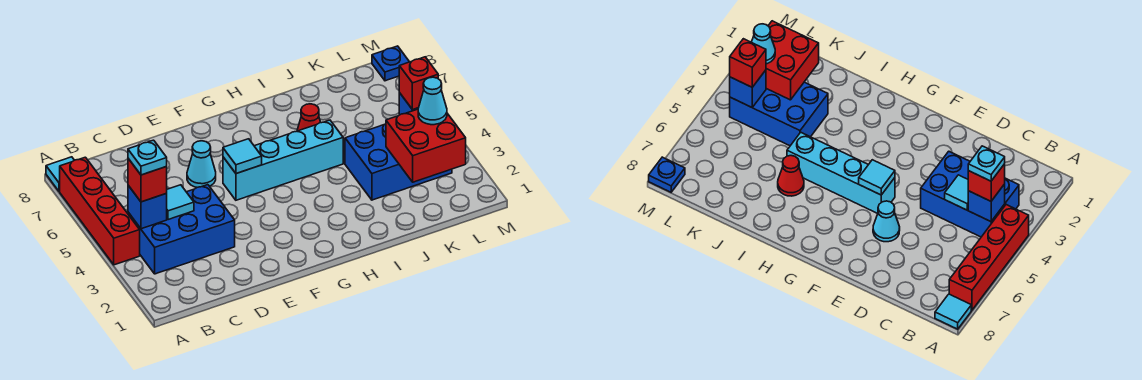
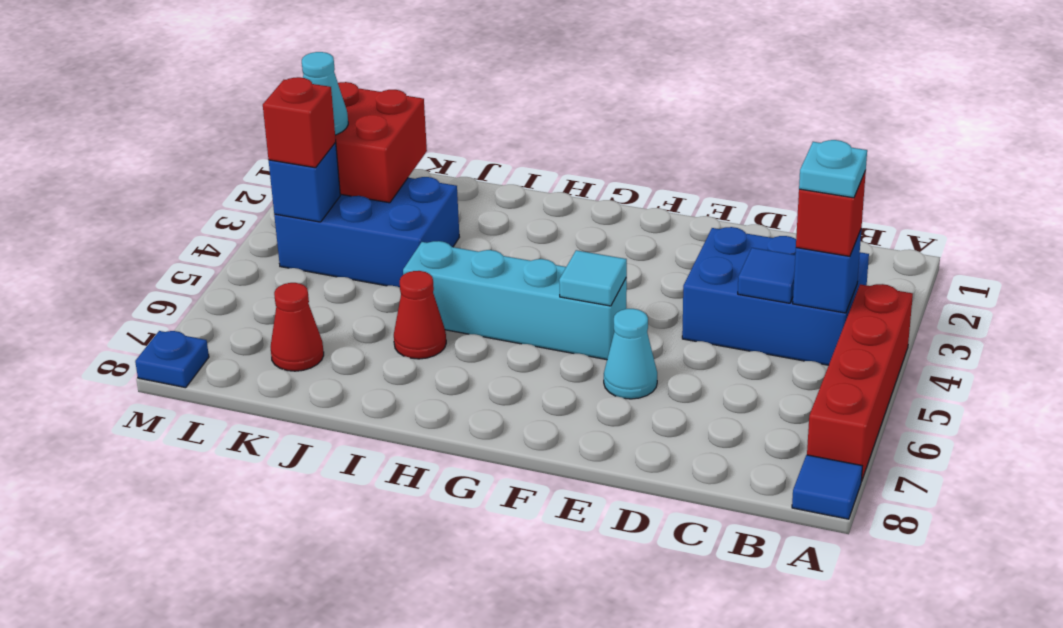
cyan tile A8 level 1 -> blue tile A8 level 1
cyan tile C4 level 2 -> blue tile C4 level 2
none -> red cone K7 level 1

